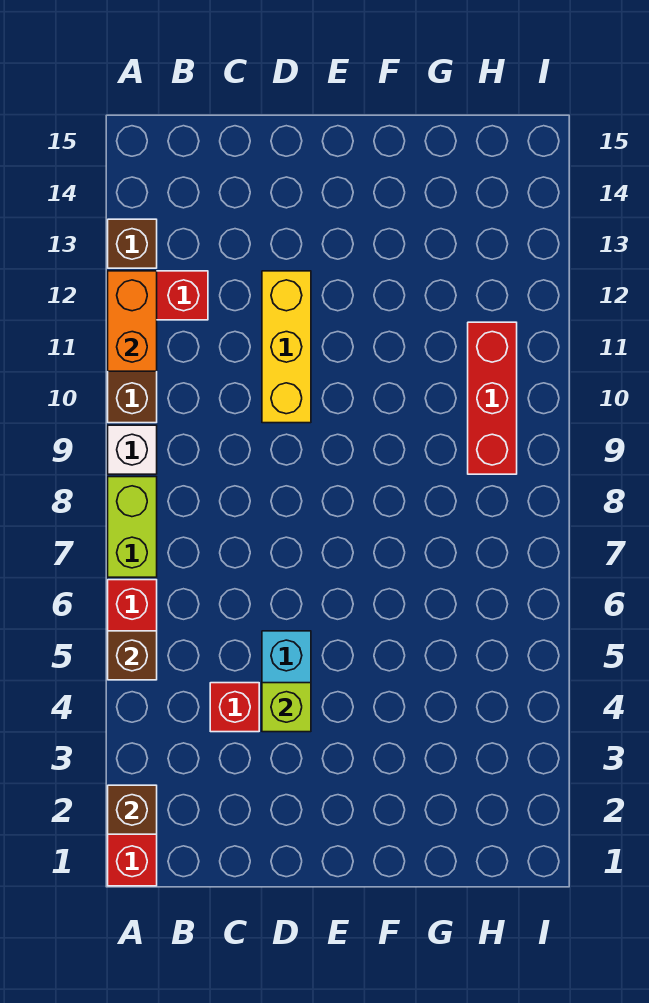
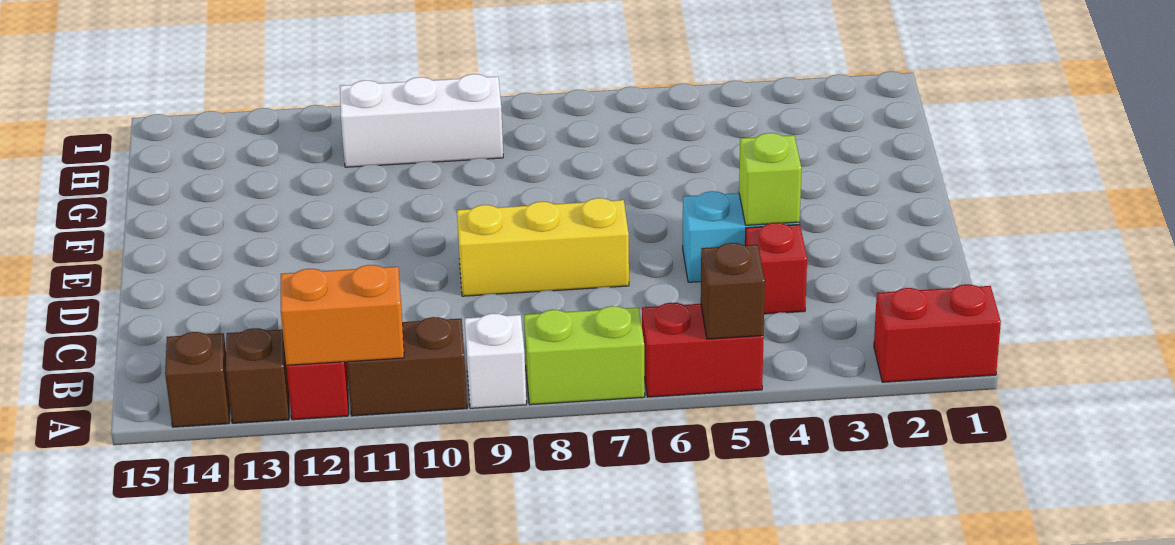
brown brick A2 level 2 -> brown brick A14 level 1
yellow brick D10:D12 level 1 -> yellow brick D7:D9 level 1
red brick H9:H11 level 1 -> white brick H9:H11 level 1

